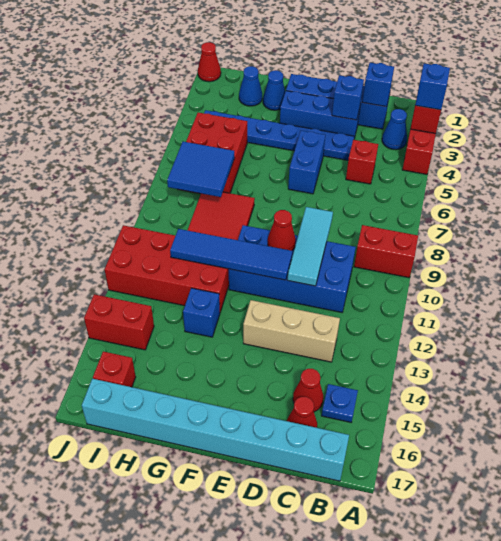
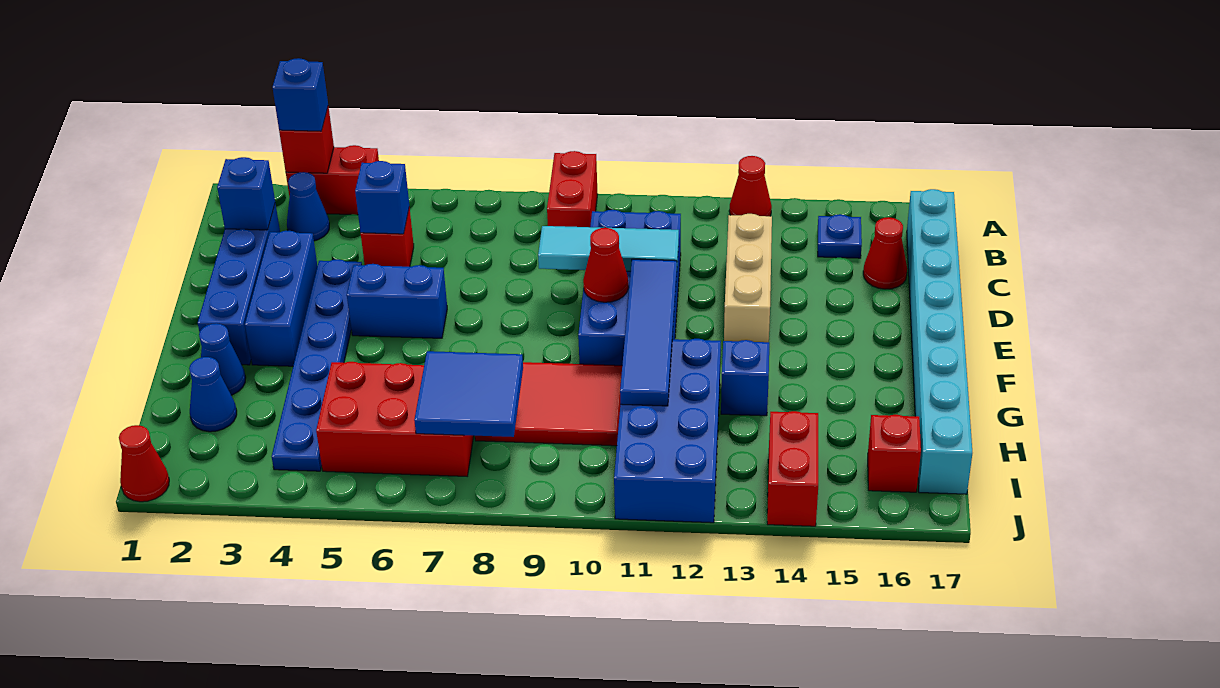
red cone C15 level 1 -> red cone A13 level 1
blue brick D3 level 2 -> blue brick C5 level 2
red brick G11:J12 level 1 -> blue brick G11:J12 level 1

